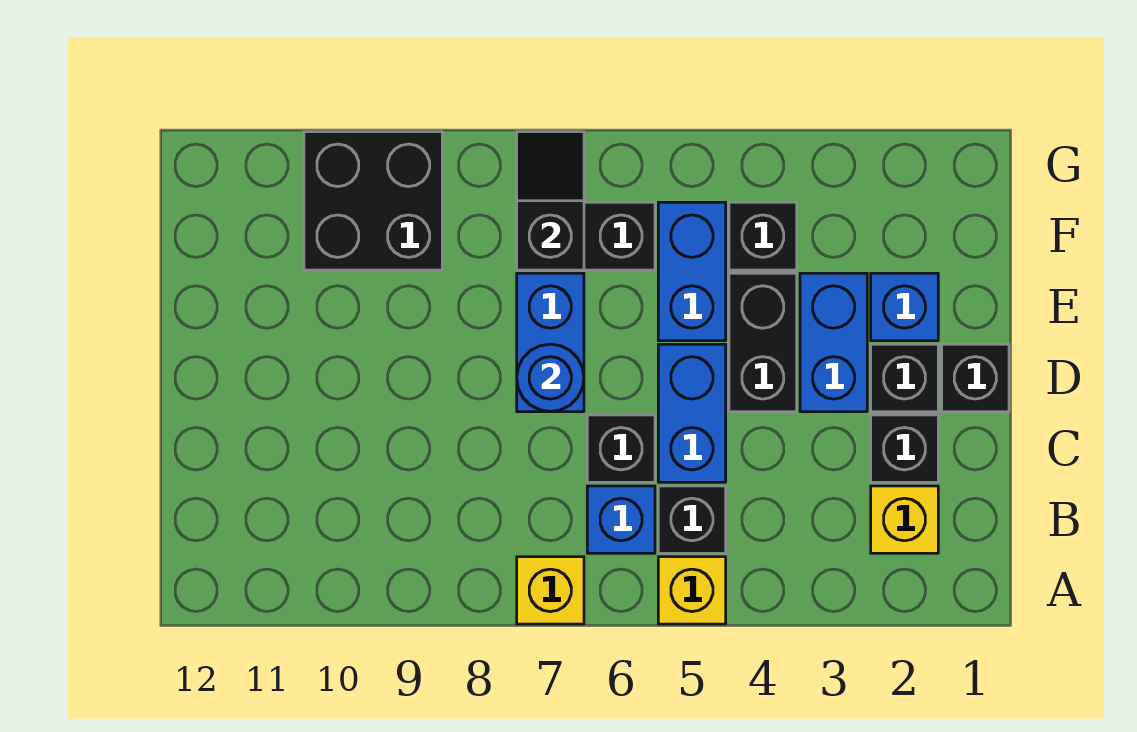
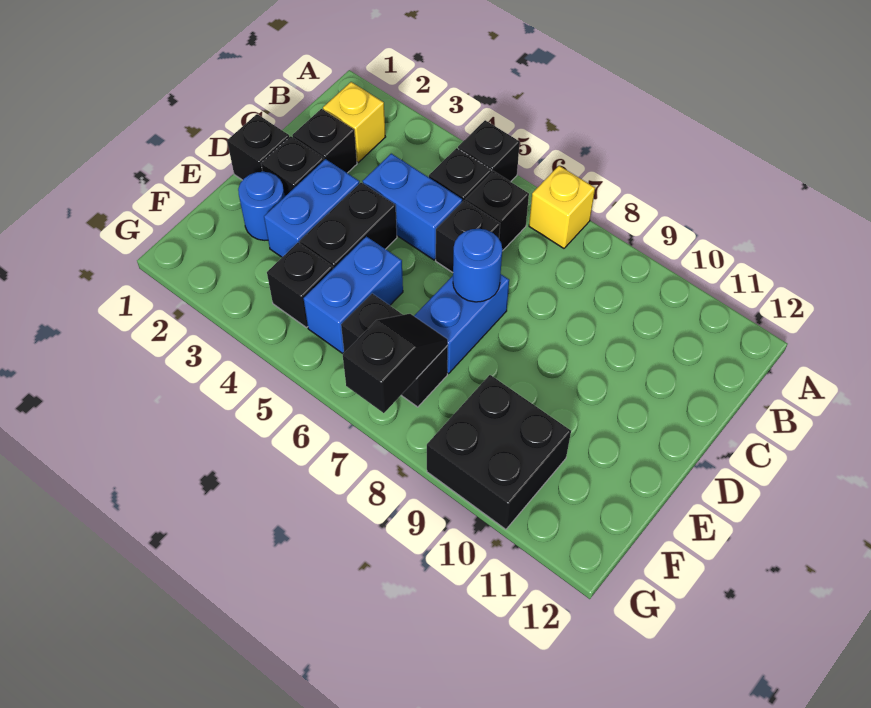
yellow brick A5 level 1 -> black brick A5 level 1
blue brick B6 level 1 -> black brick B6 level 1
blue brick C5:D5 level 1 -> blue brick C4:C5 level 1
blue brick E2 level 1 -> blue round brick E2 level 1
black slope F7:G7 level 2 top F -> black slope F7:G7 level 2 top G

